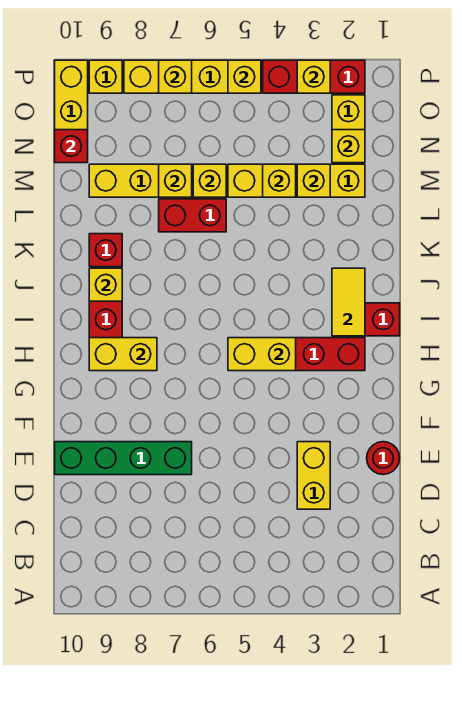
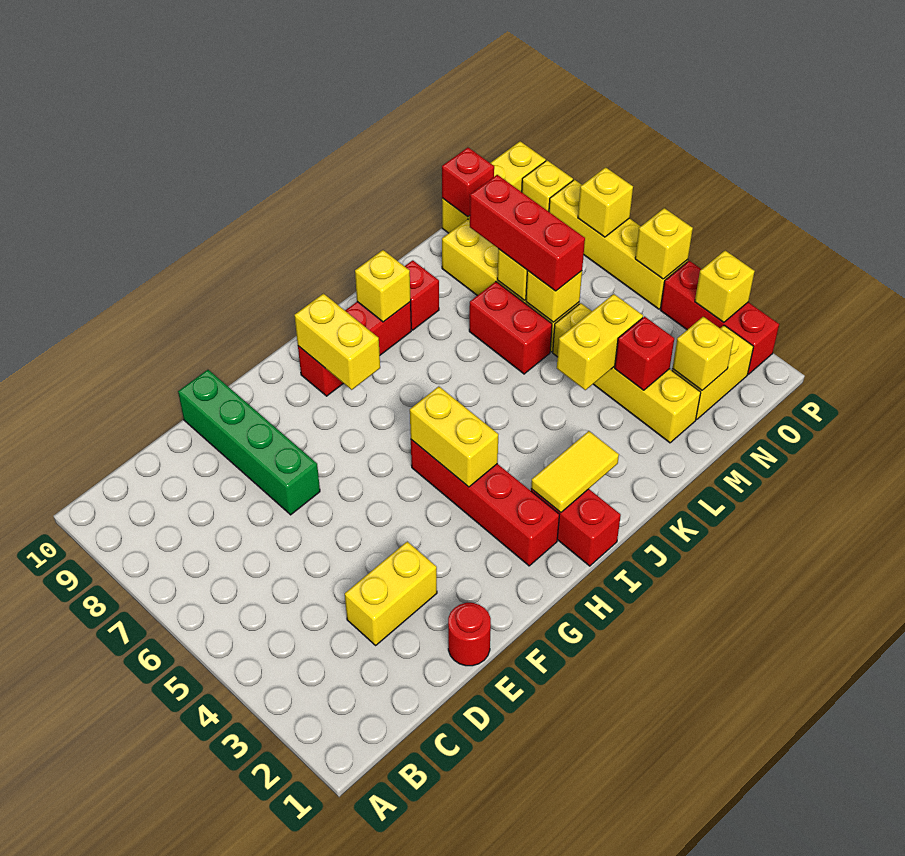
yellow brick M3 level 2 -> red brick M3 level 2
yellow brick M4 level 2 -> yellow brick L4:M4 level 2
none -> red brick M6:M8 level 3

